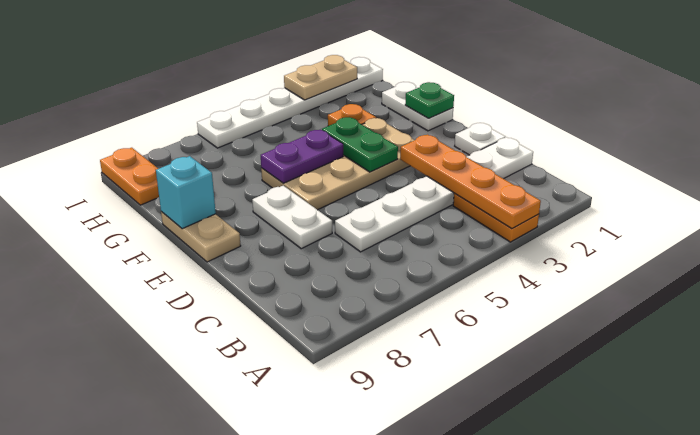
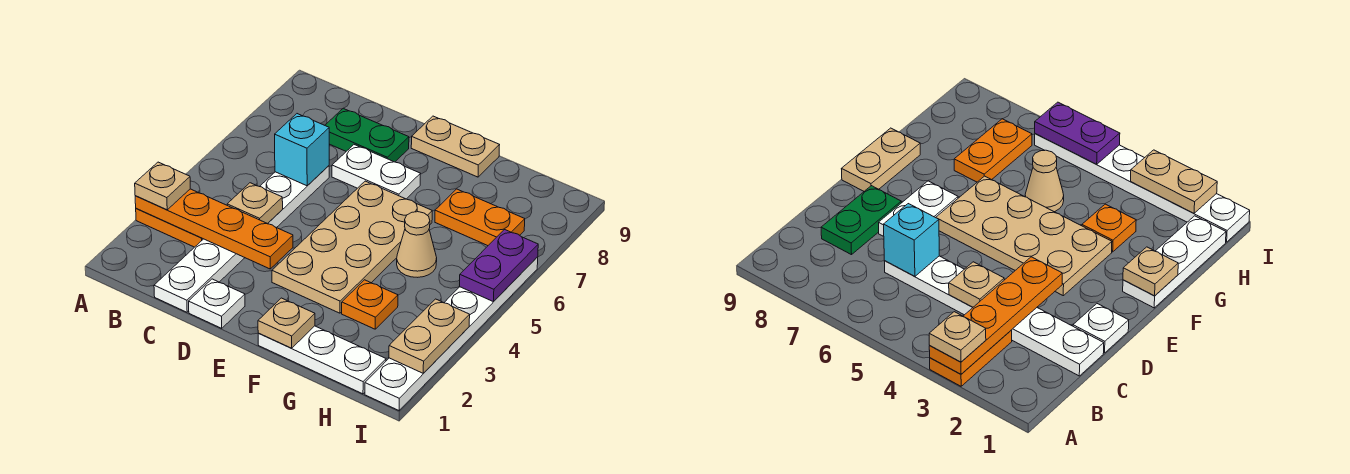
none -> tan plate A3 level 3
none -> tan plate C4 level 2
green plate E4:F4 level 2 -> green plate C8:D8 level 1
white plate F1:G1 level 1 -> white plate F1:H1 level 1
green plate F1 level 2 -> tan plate F1 level 2
purple plate F5:F6 level 2 -> purple plate I5:I6 level 2
cyan brick F9 level 2 -> cyan brick C6 level 2
none -> tan cone G5 level 1
orange plate H9:I9 level 1 -> orange plate G7:H7 level 1

